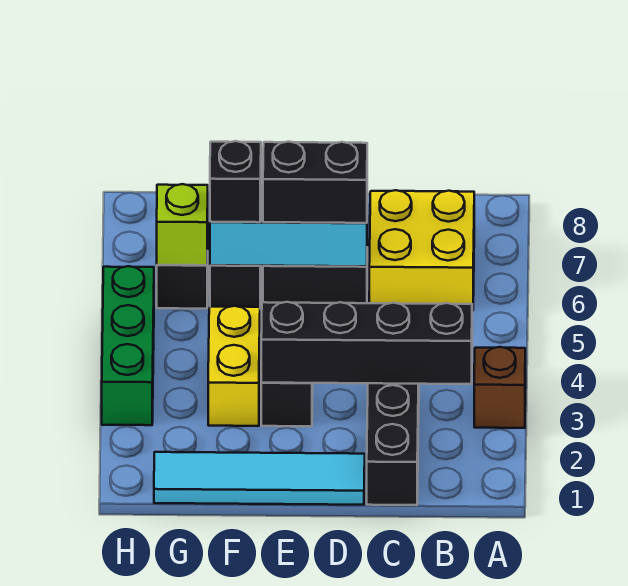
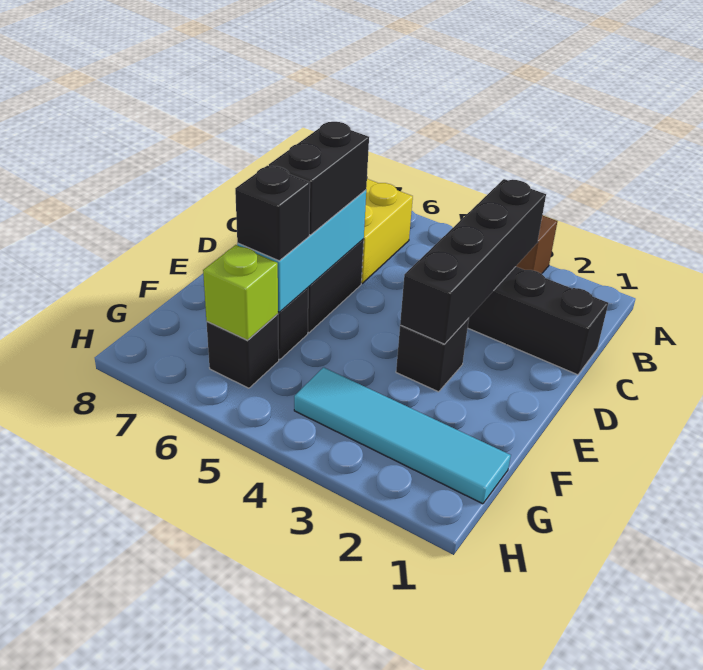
cyan tile D1:G1 level 1 -> cyan tile G1:G4 level 1
yellow brick F3:F4 level 1 -> none
green brick H3:H5 level 1 -> none

